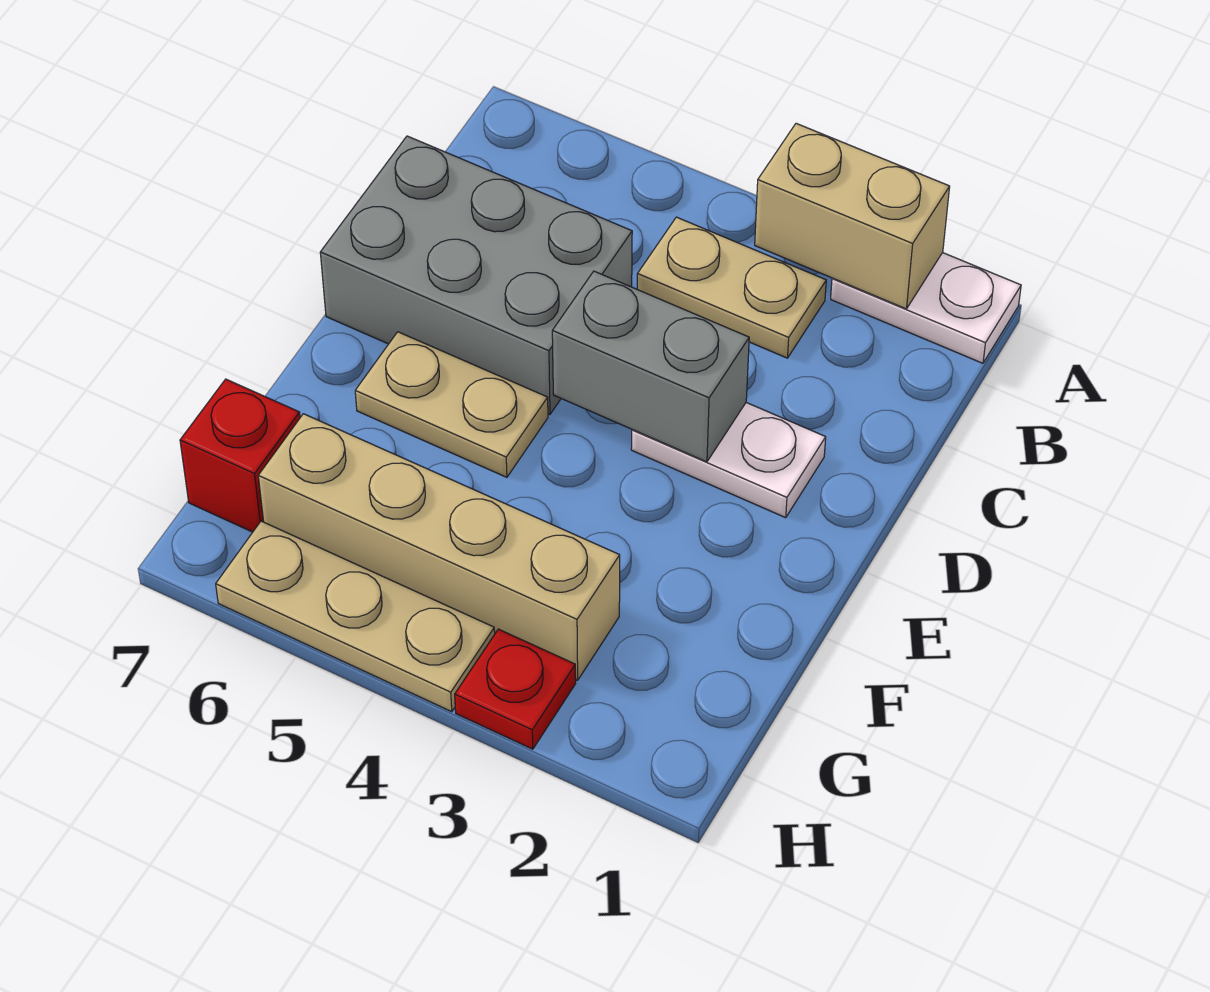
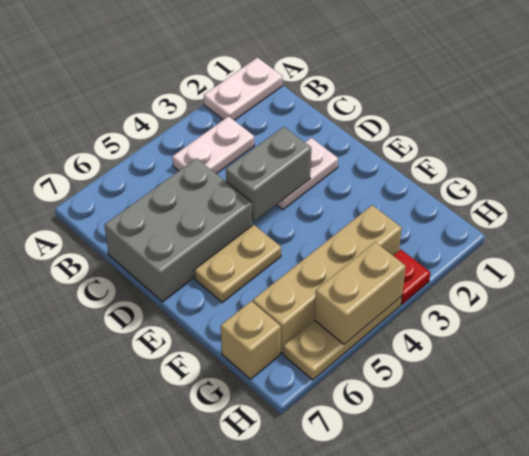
tan brick A2:A3 level 2 -> tan brick H4:H5 level 2
tan plate B3:B4 level 1 -> white plate B3:B4 level 1
red brick G7 level 1 -> tan brick G7 level 1

